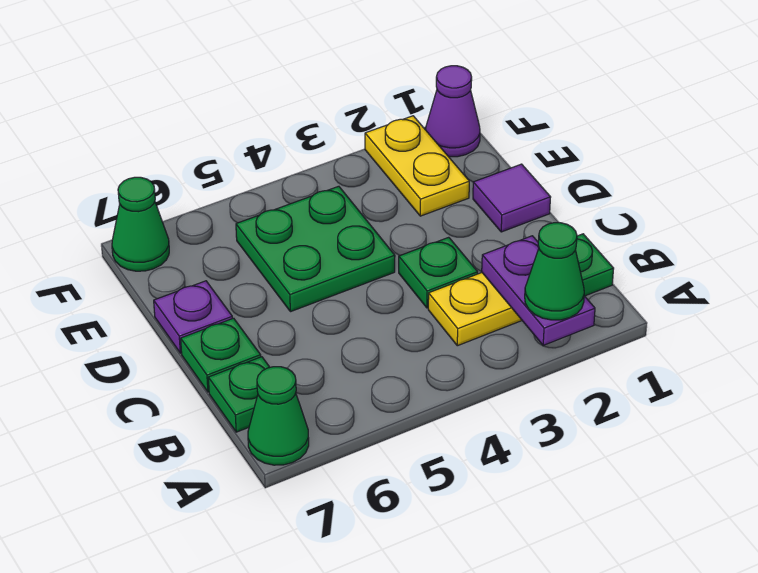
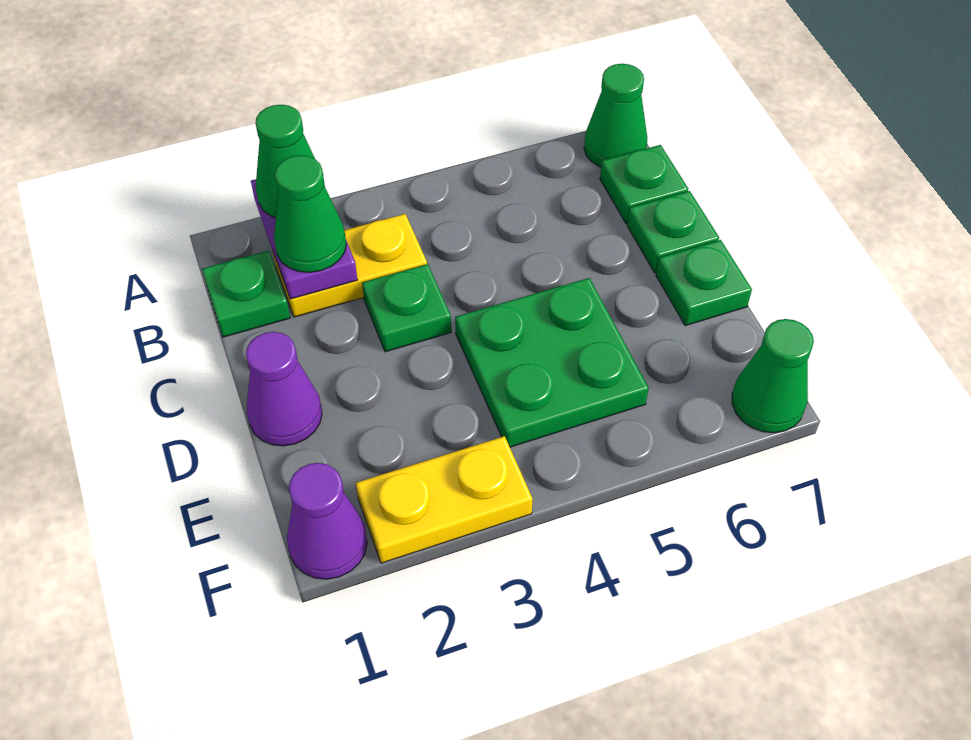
none -> green cone B2 level 3
purple tile D1 level 1 -> purple cone D1 level 1
purple plate D7 level 1 -> green plate D7 level 1
yellow plate E2:F2 level 1 -> yellow plate F2:F3 level 1

